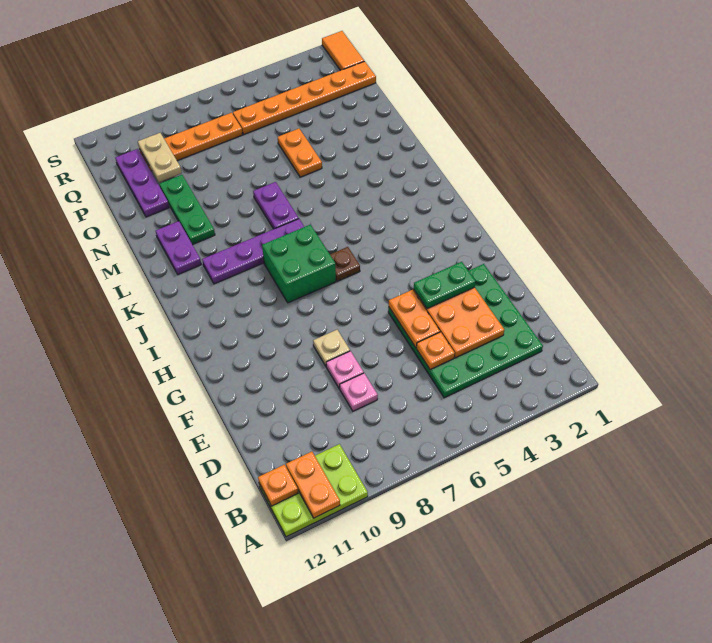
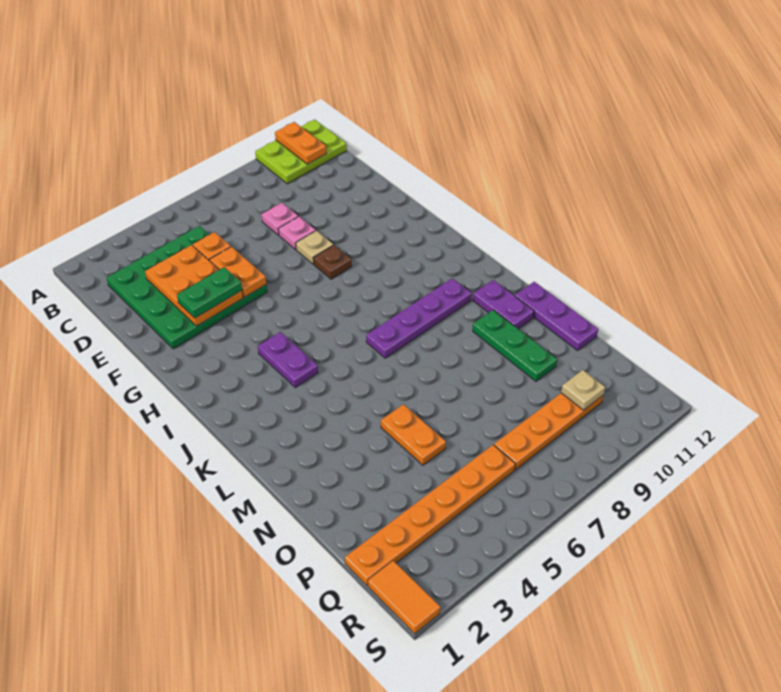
orange plate B12 level 2 -> none
brown plate I6 level 1 -> brown plate G8 level 1
green brick I7:J8 level 1 -> none
purple plate L7:M7 level 1 -> purple plate I4:J4 level 1
purple plate O11:Q11 level 1 -> purple plate M12:O12 level 1
tan plate P10:Q10 level 2 -> tan plate Q10 level 2

